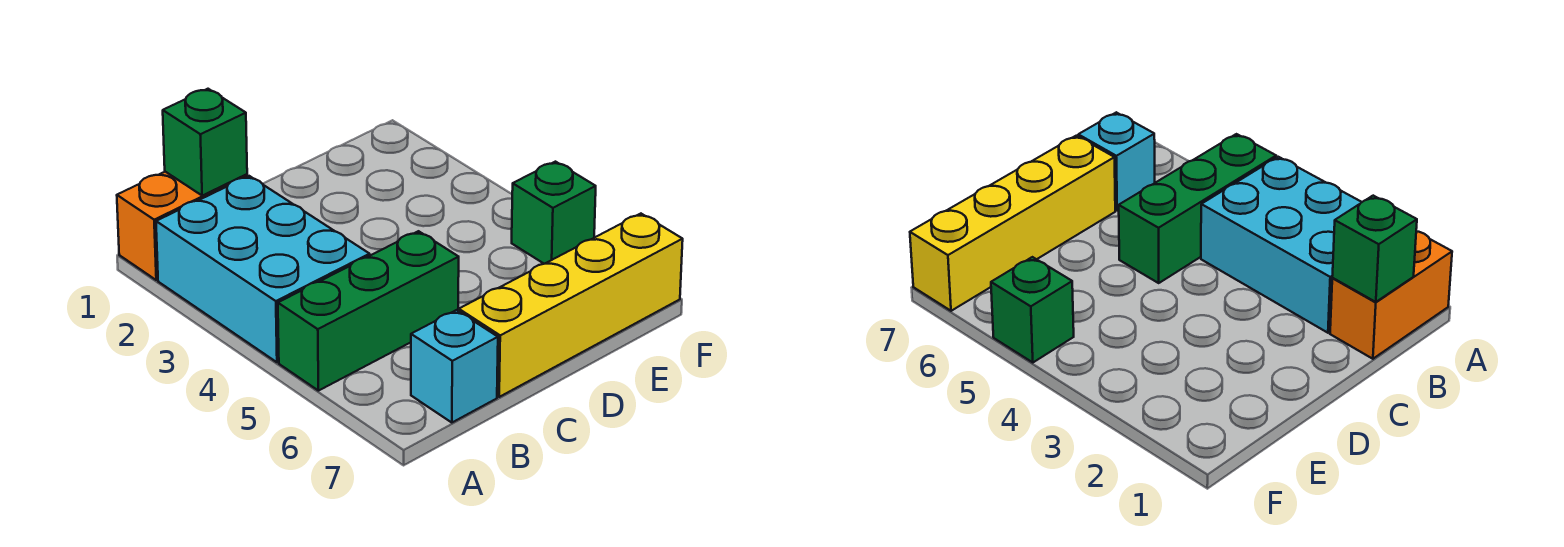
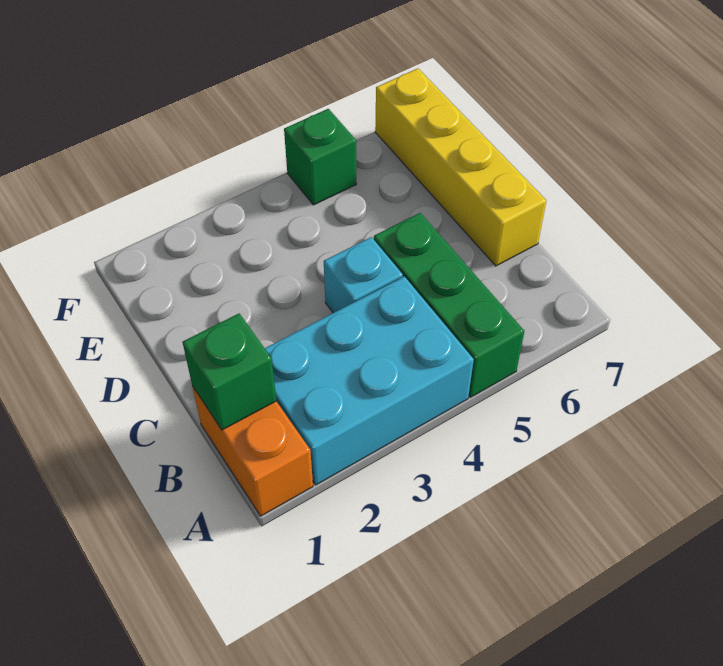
cyan brick B7 level 1 -> cyan brick C4 level 1

